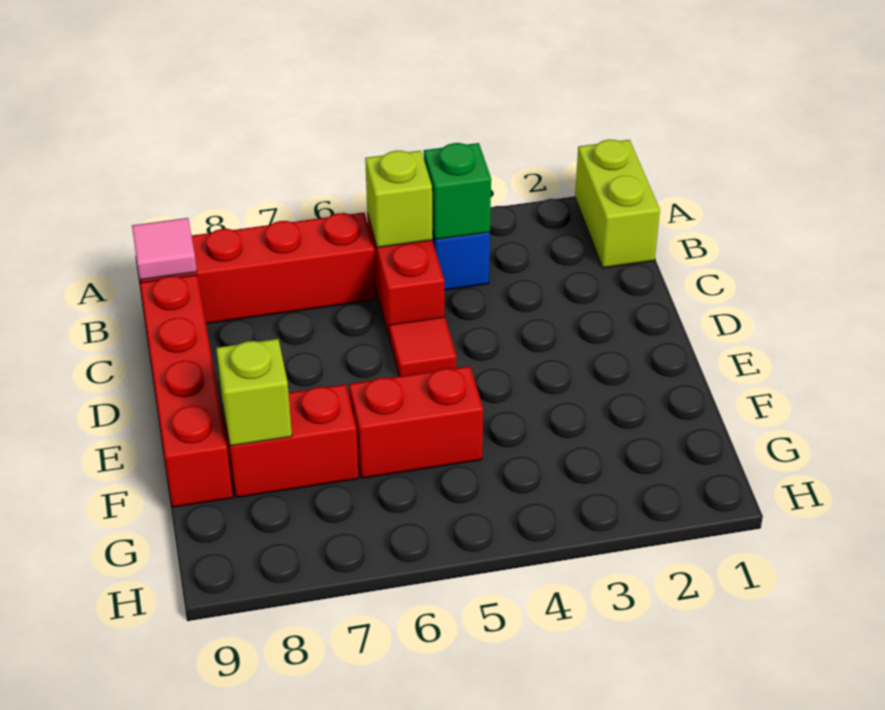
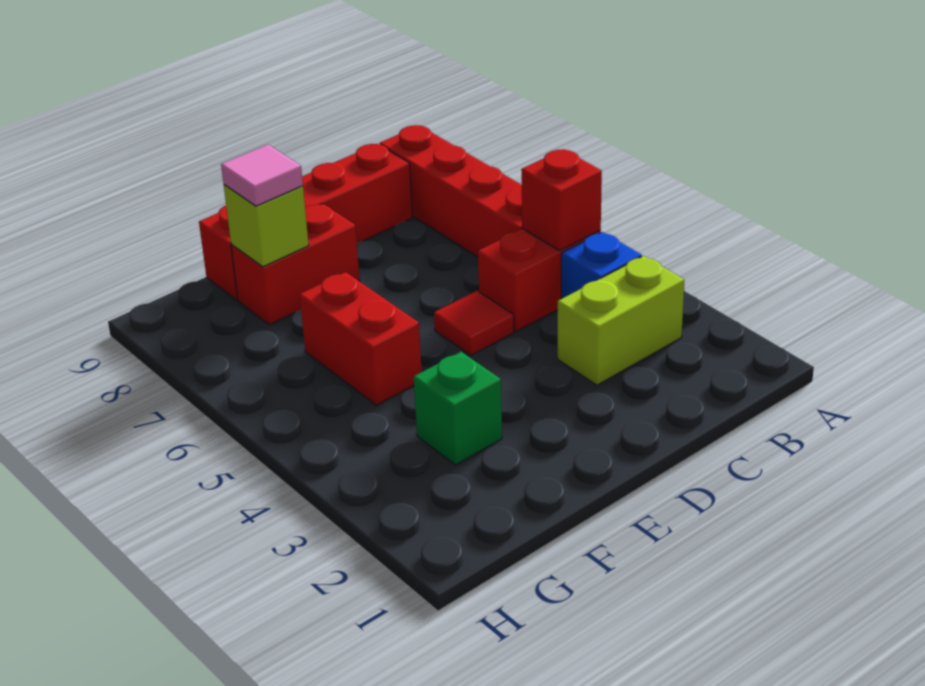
lime brick A1:B1 level 1 -> lime brick B3:C3 level 1
green brick B4 level 2 -> green brick F3 level 1
lime brick B5 level 2 -> red brick B5 level 2
pink tile B9 level 2 -> pink tile F8 level 3
red brick F7:F8 level 1 -> red brick E8:F8 level 1

